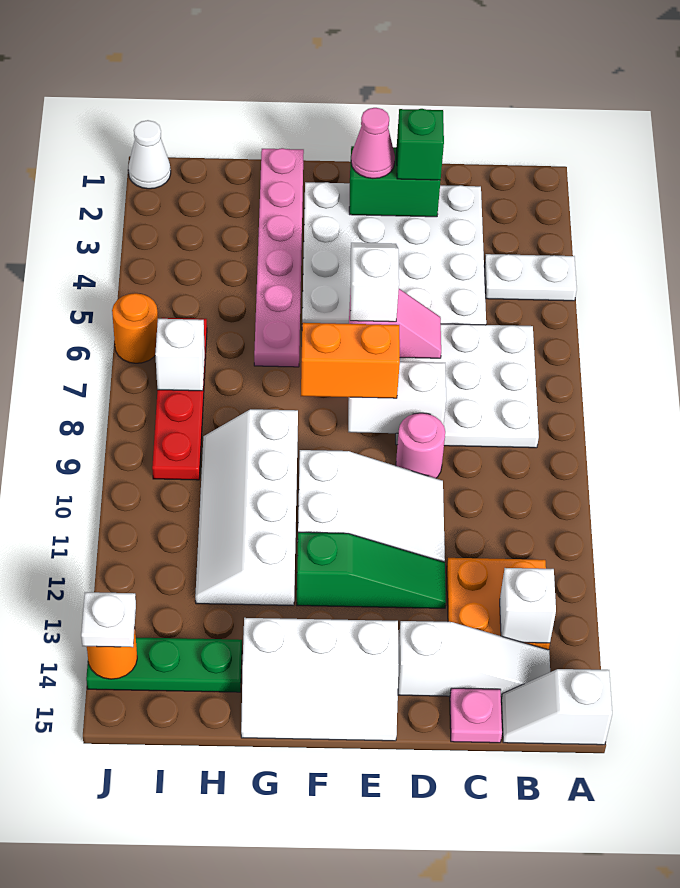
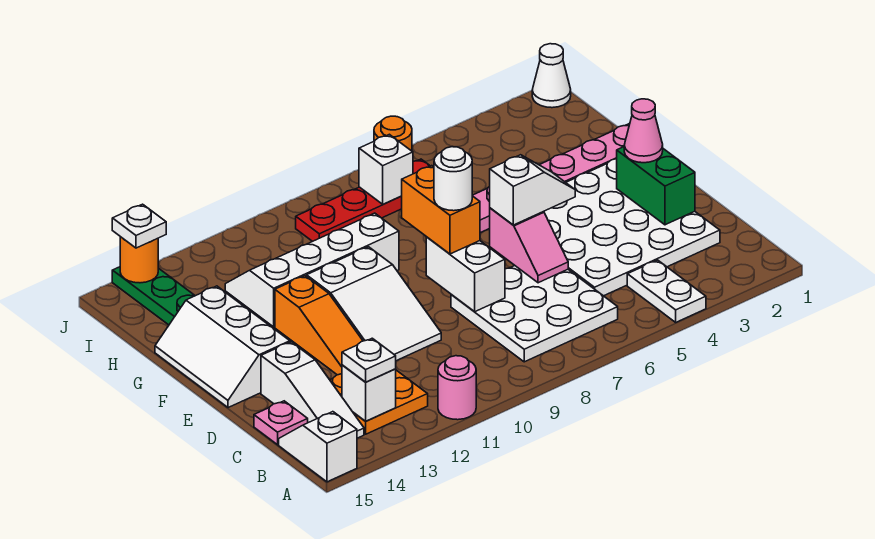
none -> white plate B13 level 3
green brick D2 level 3 -> none
pink round brick D9 level 1 -> pink round brick A11 level 1
green slope D12:F12 level 1 top F -> orange slope D12:F12 level 1 top F
none -> white round brick E8 level 4

